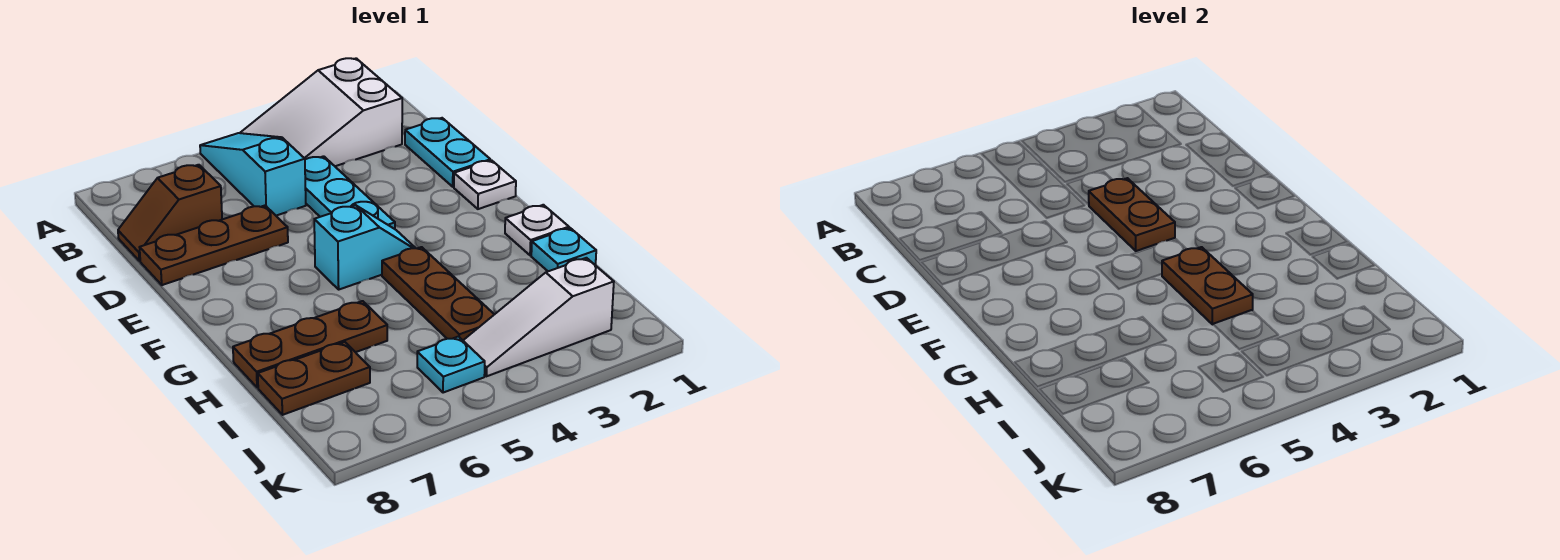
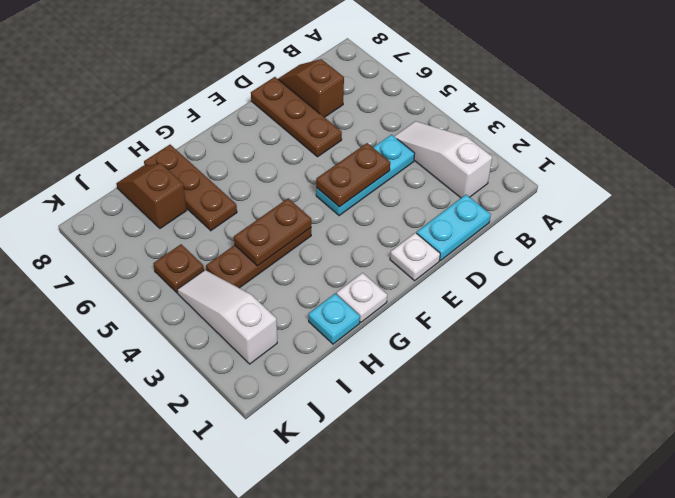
white slope A2:B4 level 1 top 2 -> white slope B2:B4 level 1 top 2
cyan slope A5:C5 level 1 top C -> none
cyan slope F4:F5 level 1 top 5 -> none
brown plate I7:I8 level 1 -> brown slope I7:I8 level 1 top 7
cyan plate J5 level 1 -> brown plate J5 level 1

